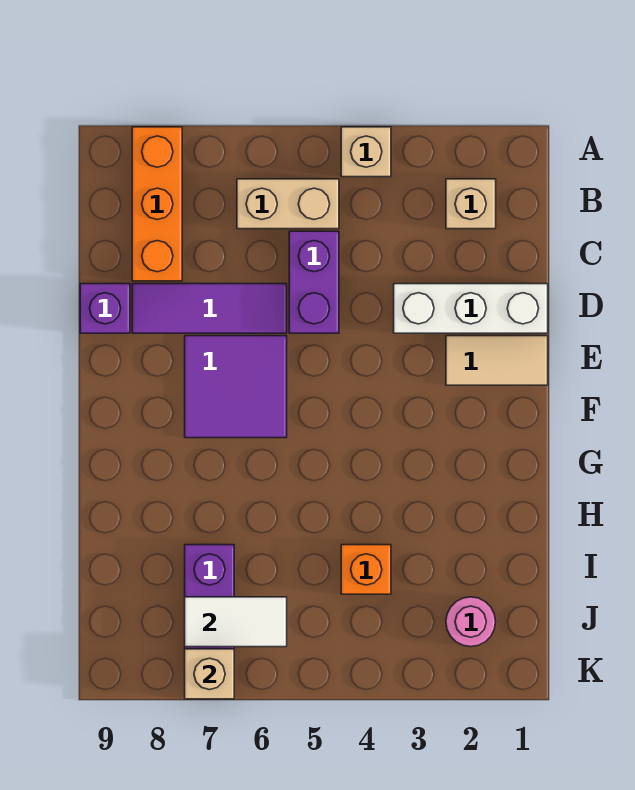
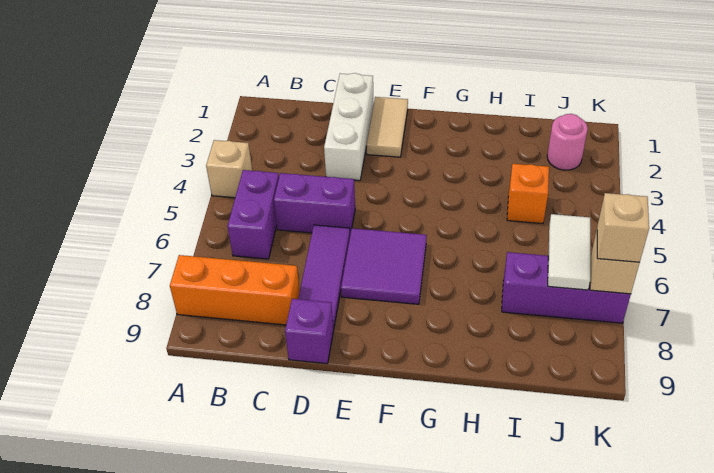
tan brick B2 level 1 -> tan brick K7 level 3
tan brick B5:B6 level 1 -> purple brick B5:B6 level 1

